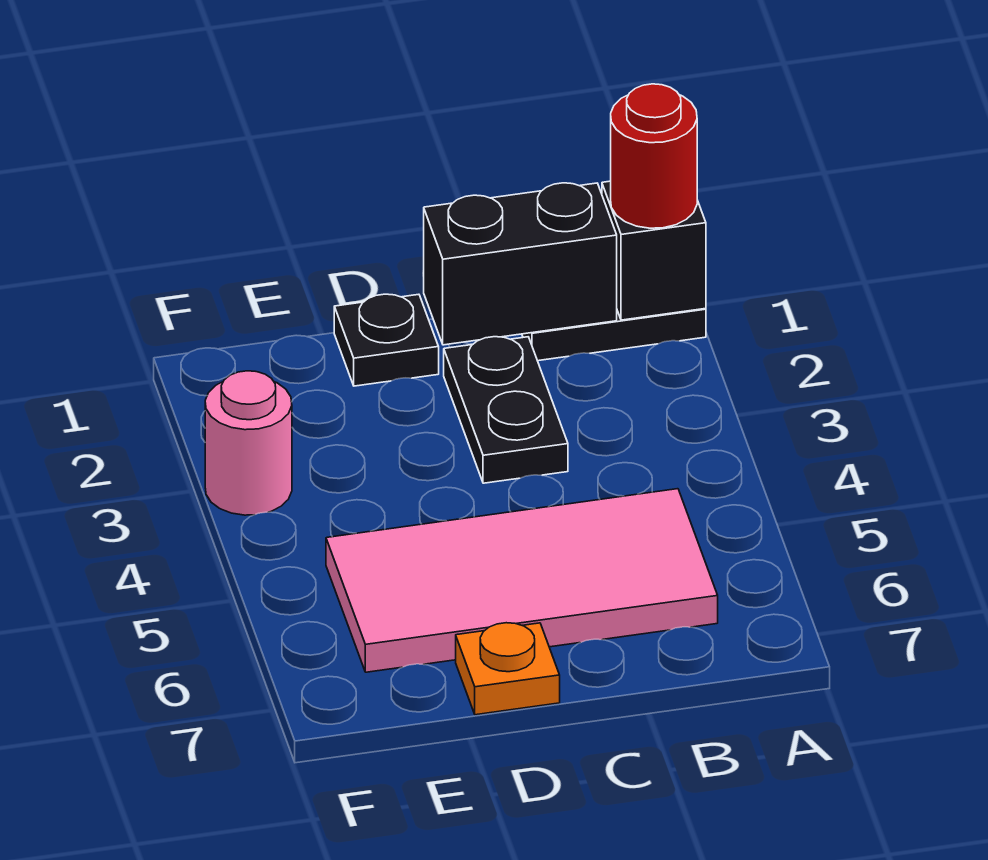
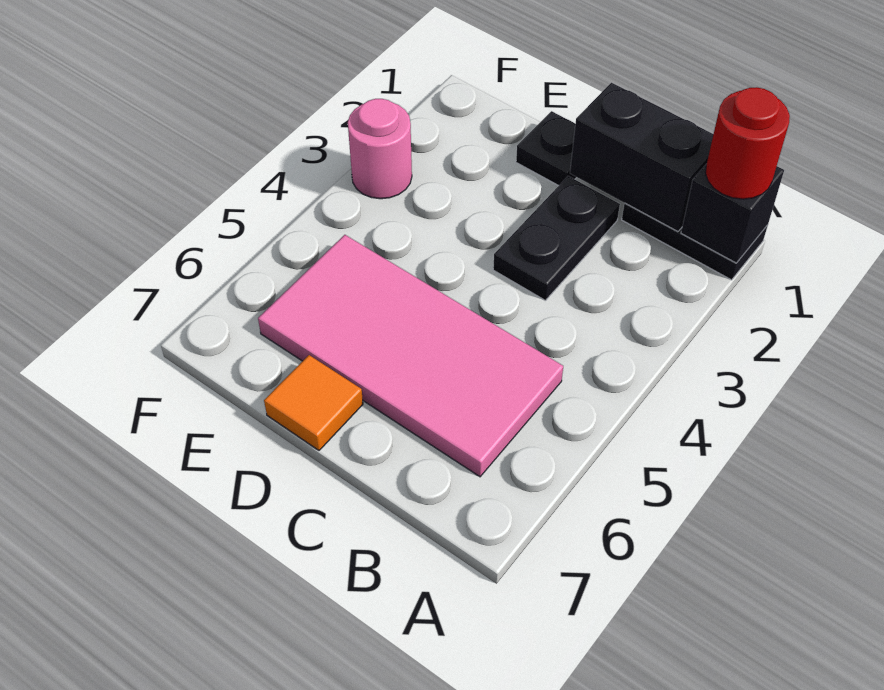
orange plate D7 level 1 -> orange tile D7 level 1

